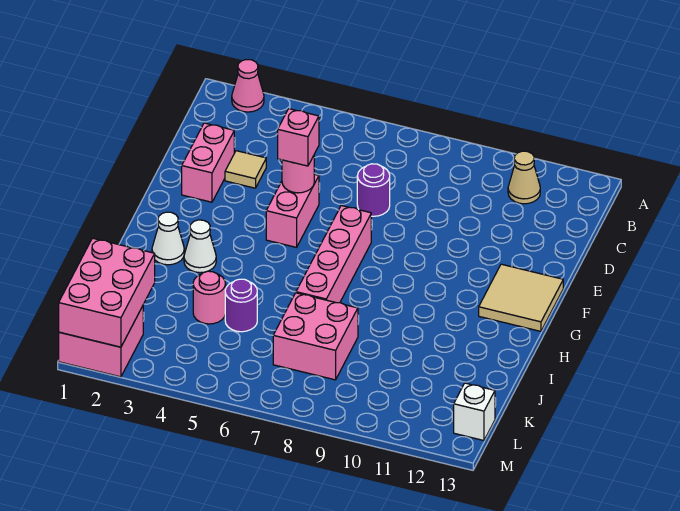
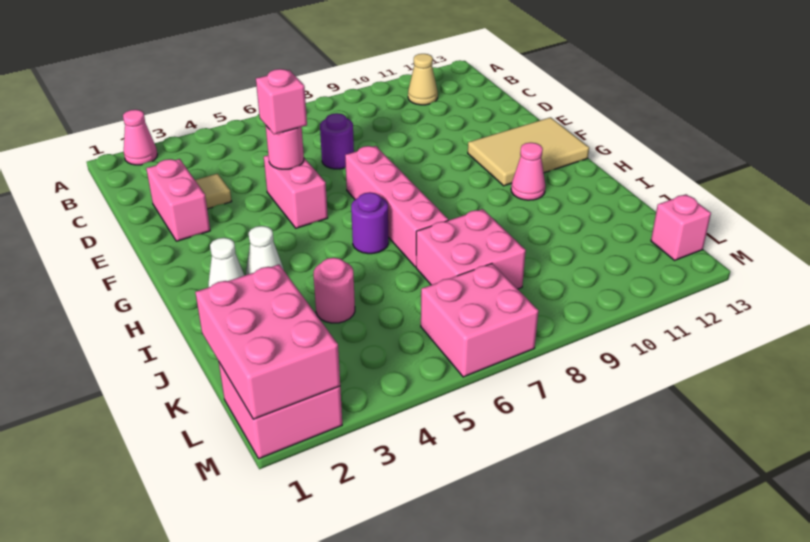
tan tile F12:G13 level 1 -> tan tile F11:G13 level 1
none -> pink cone H11 level 1
purple round brick J5 level 1 -> purple round brick H6 level 1
none -> pink brick L6:M7 level 1
white brick L13 level 1 -> pink brick L13 level 1

